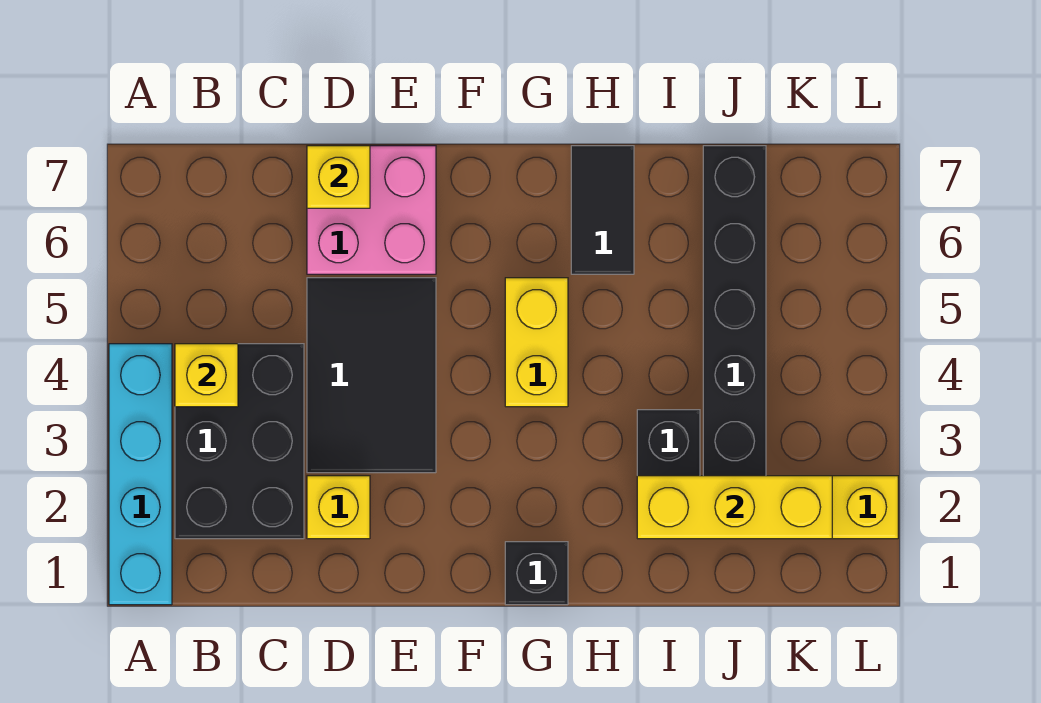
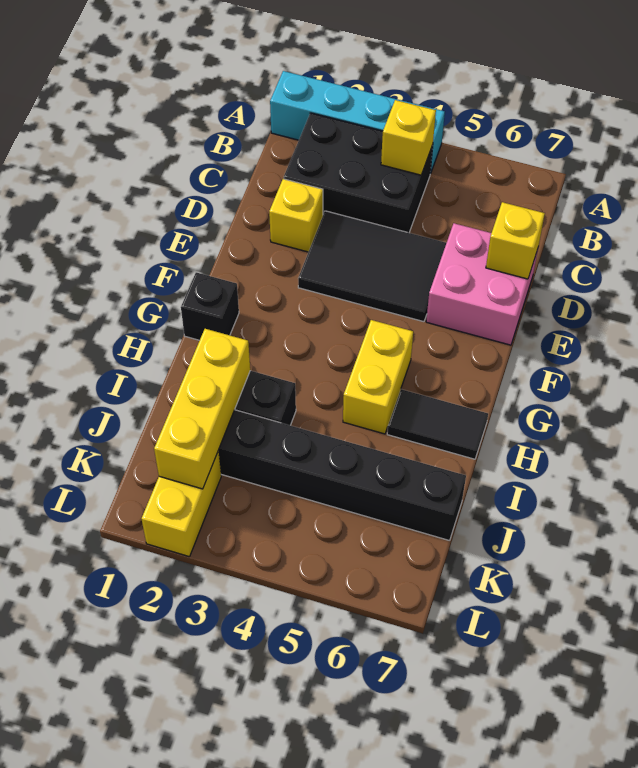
yellow brick G4:G5 level 1 -> yellow brick G5:H5 level 1

